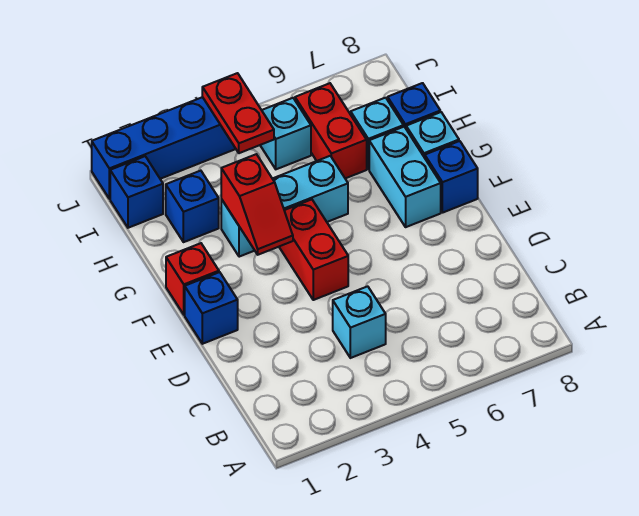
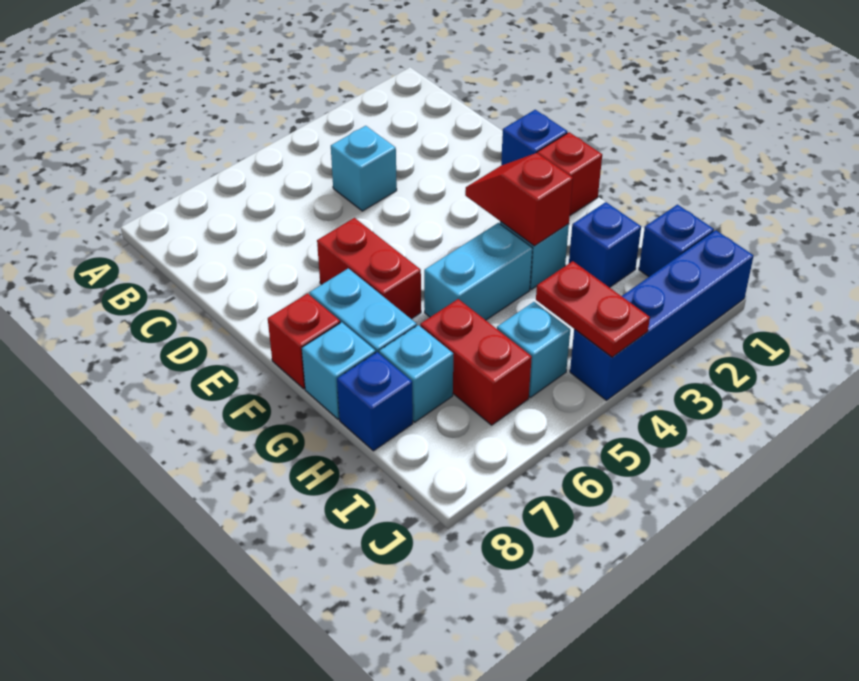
red brick E4:F4 level 1 -> red brick E6:F6 level 1
blue brick F8 level 1 -> red brick F8 level 1

